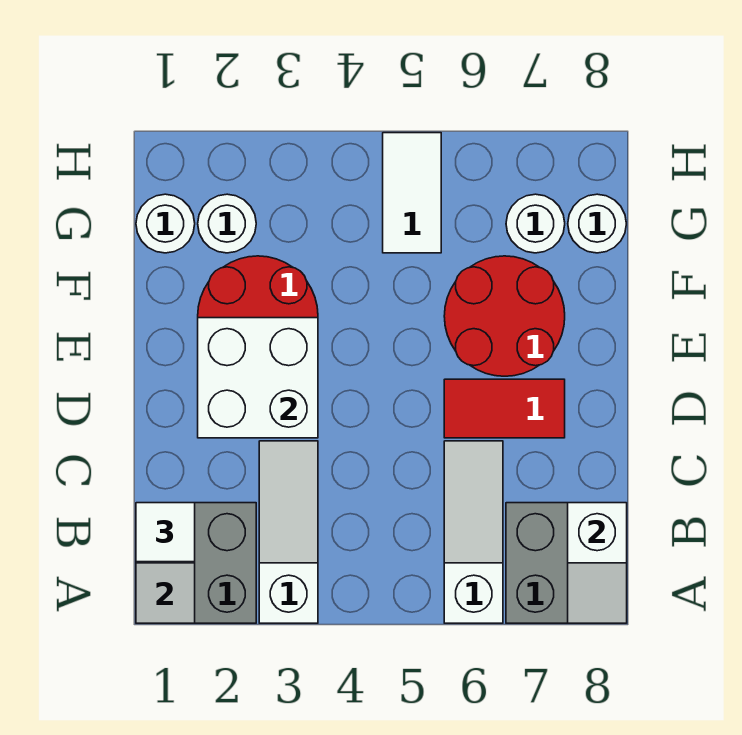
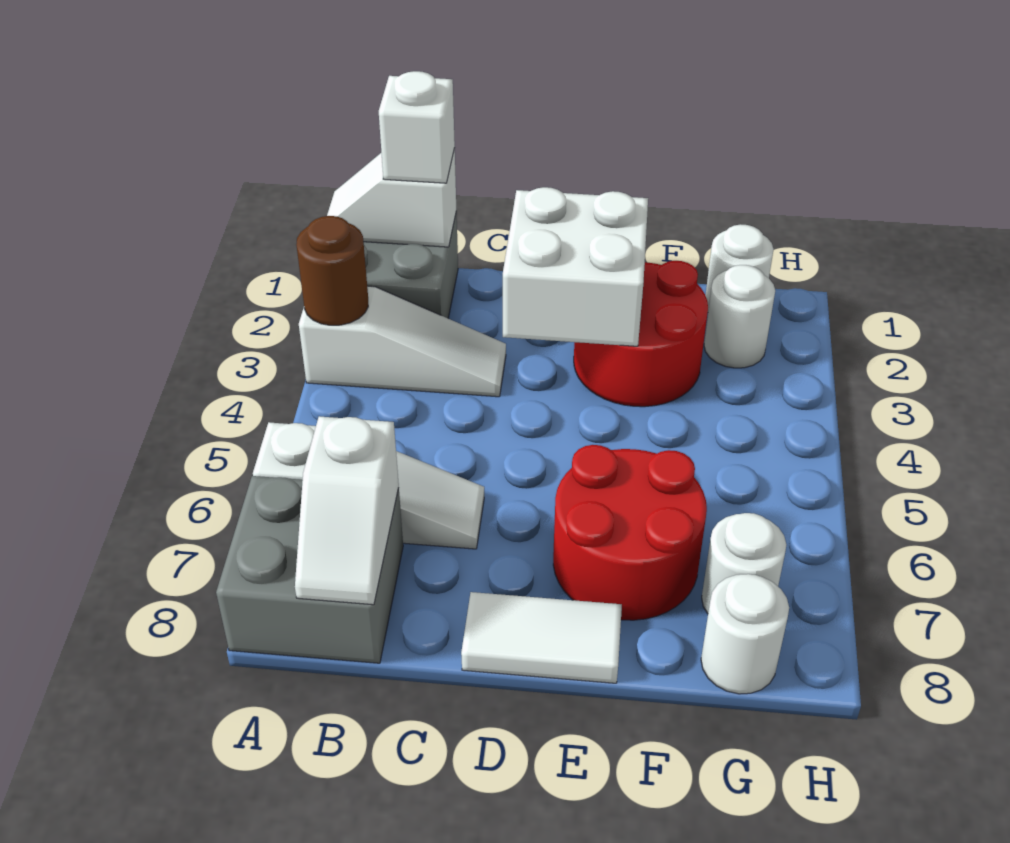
none -> brown round brick A3 level 2
white slope A8:B8 level 2 top B -> white slope B7:B8 level 2 top 7
white tile B1 level 3 -> white brick B1 level 3
red tile D6:D7 level 1 -> none
white tile G5:H5 level 1 -> white tile D8:E8 level 1

